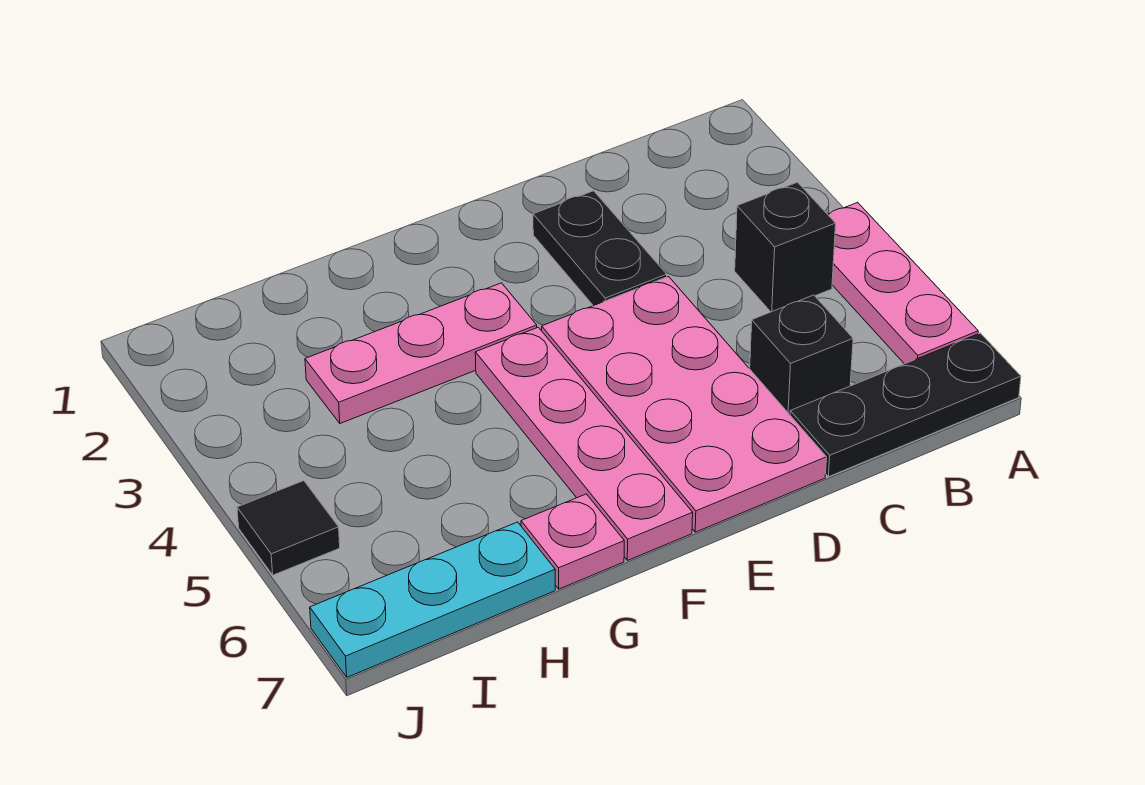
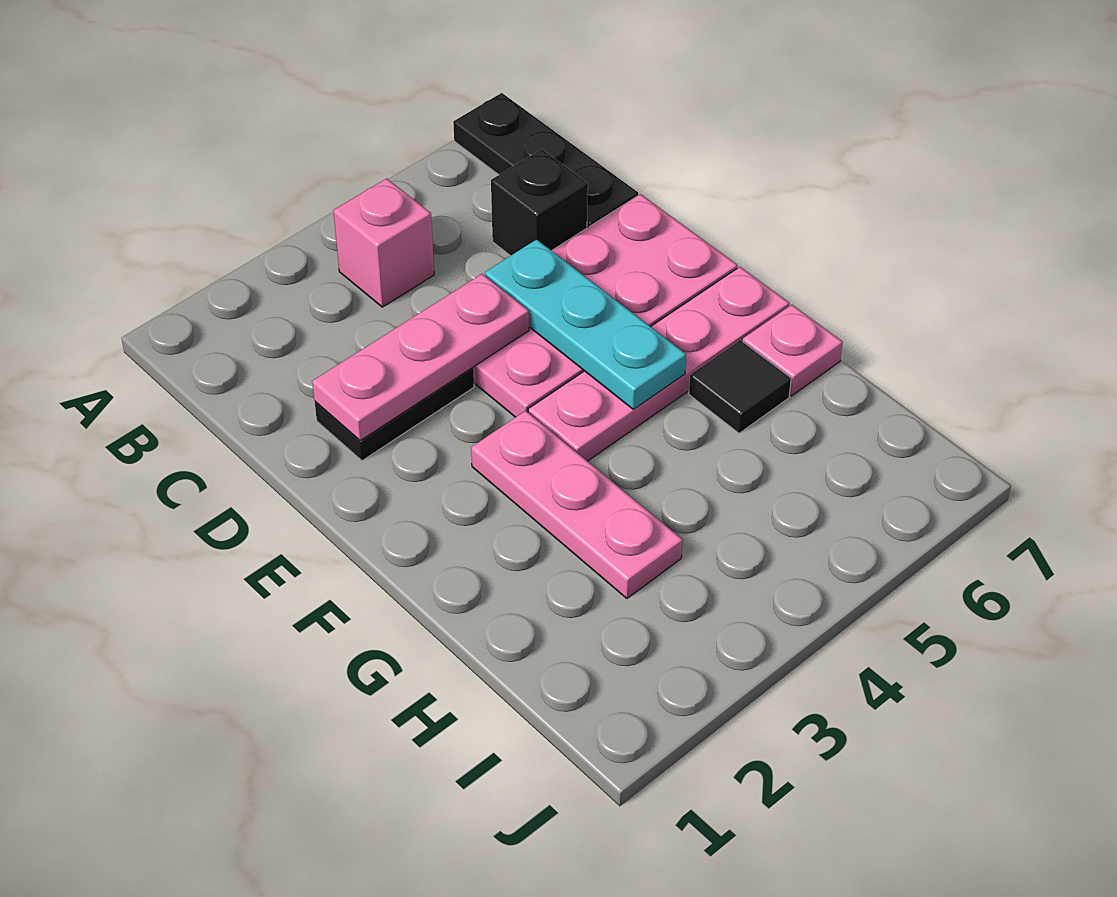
pink plate A4:A6 level 1 -> pink plate D2:D4 level 2
black brick B4 level 1 -> pink brick B4 level 1
cyan plate H7:J7 level 1 -> cyan plate D5:F5 level 2
black tile J5 level 1 -> black tile G6 level 1

